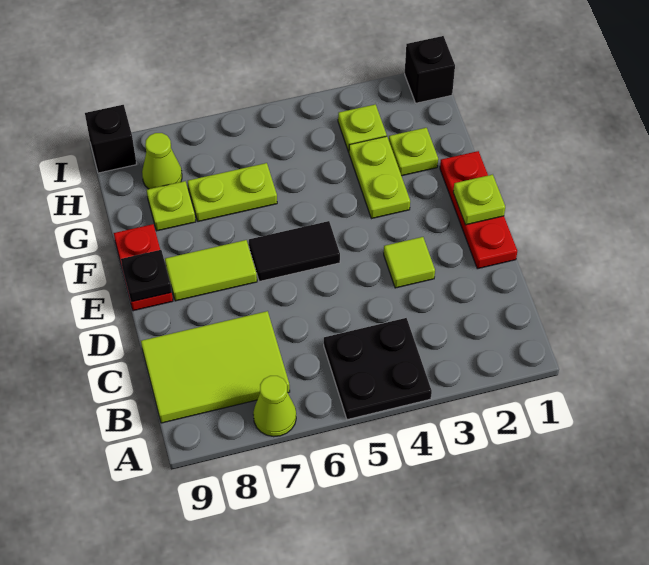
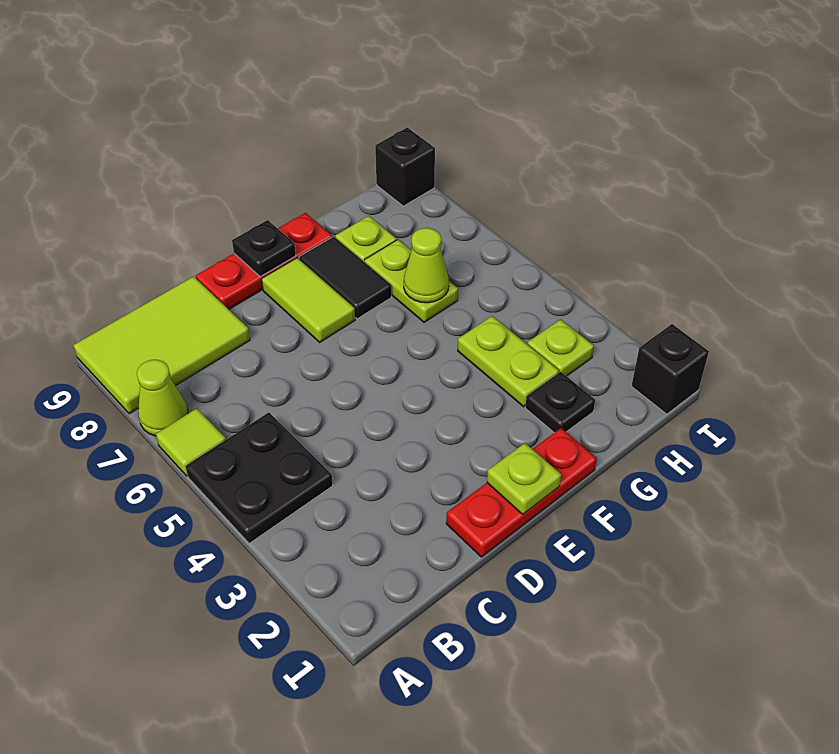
lime tile B7:C9 level 1 -> lime tile A8:C9 level 1
lime tile D3 level 1 -> lime tile A6 level 1
black tile E5:E6 level 1 -> black tile F7:F8 level 1
red plate E9:F9 level 1 -> red plate D9:F9 level 1
lime plate F3:G3 level 1 -> lime plate G3:G4 level 1
lime plate G2 level 1 -> black plate G2 level 1
lime cone H8 level 1 -> lime cone G6 level 2

